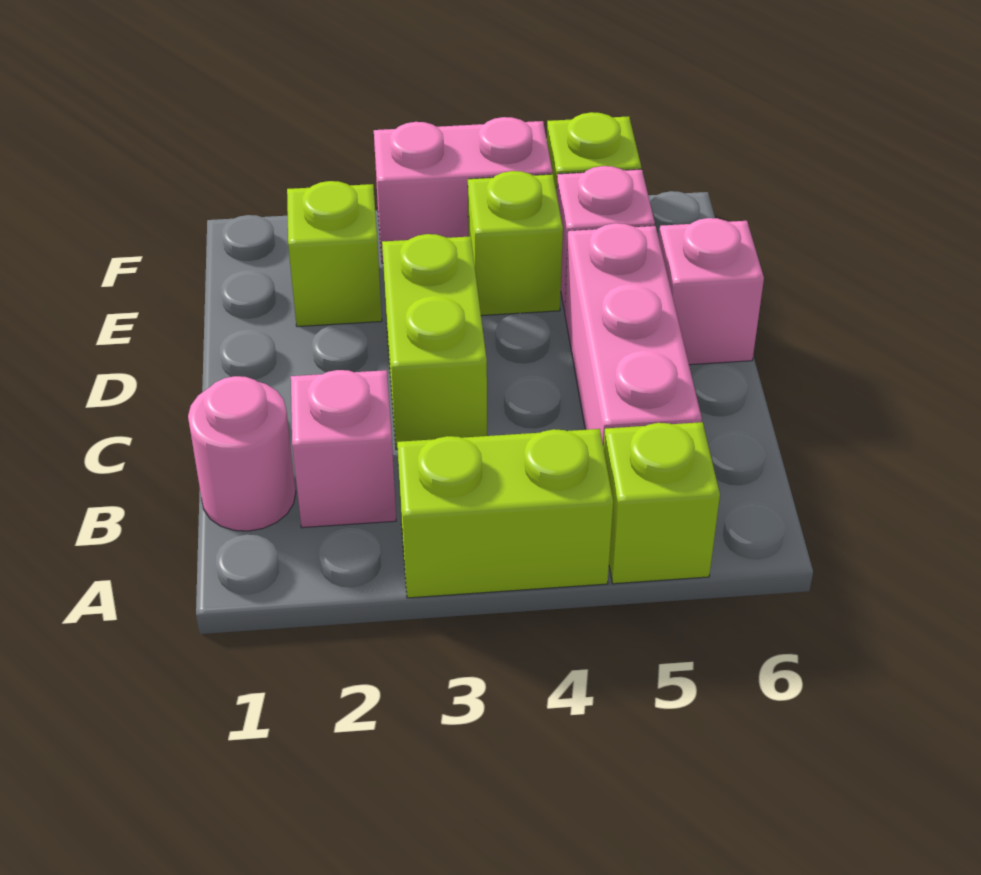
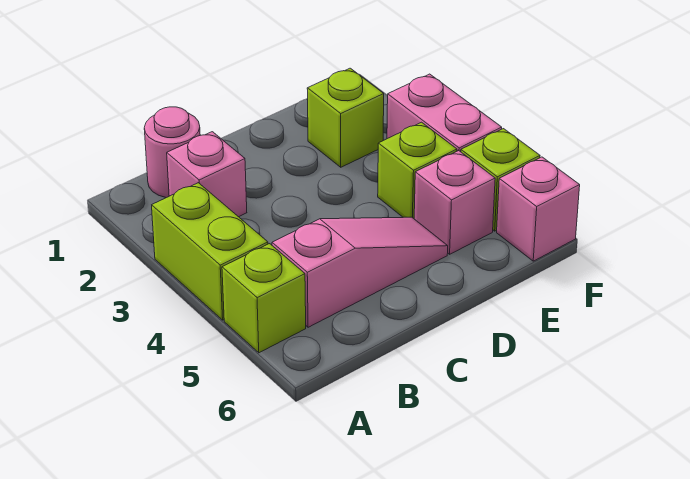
pink brick B5:D5 level 1 -> pink slope B5:D5 level 1 top B
lime brick C3:D3 level 1 -> none
pink brick D6 level 1 -> pink brick F6 level 1

